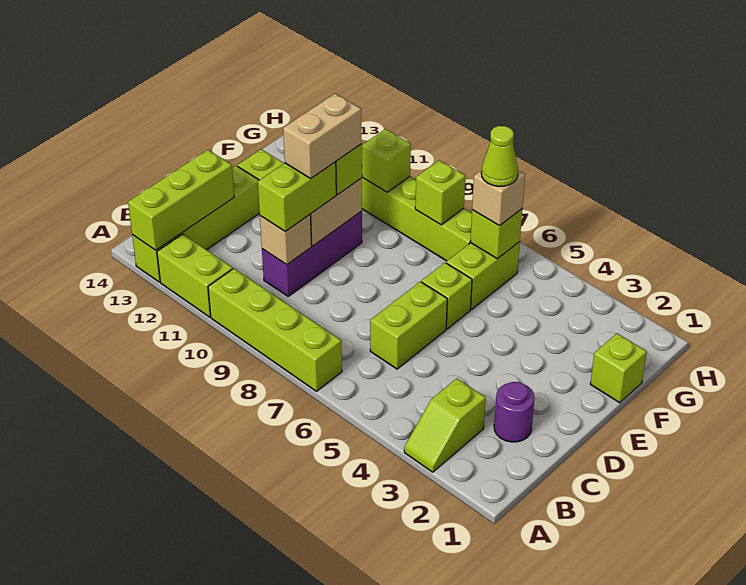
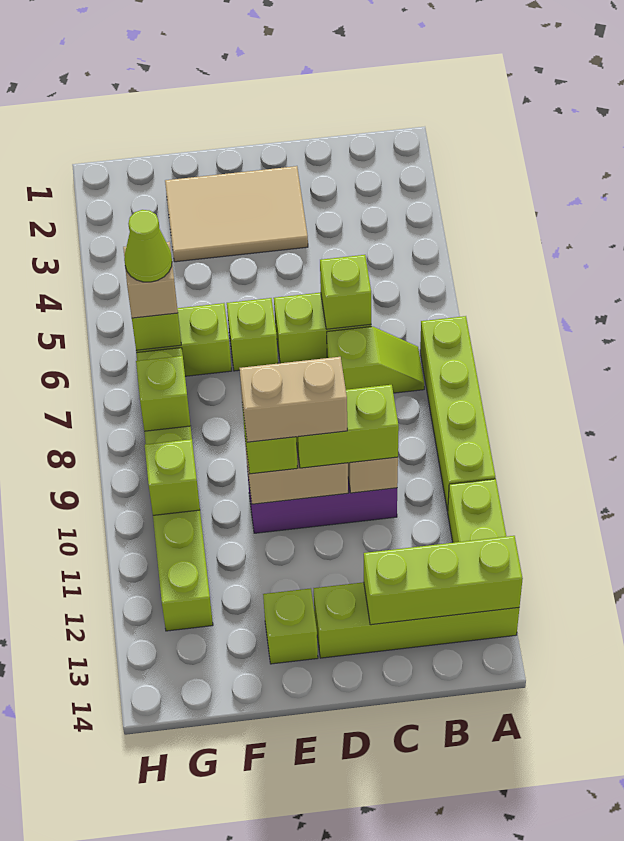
lime slope A3:B3 level 1 top B -> lime slope B7:C7 level 1 top C
purple round brick C2 level 1 -> none
none -> tan tile D2:F3 level 1
lime brick F1 level 1 -> lime brick C6 level 2

